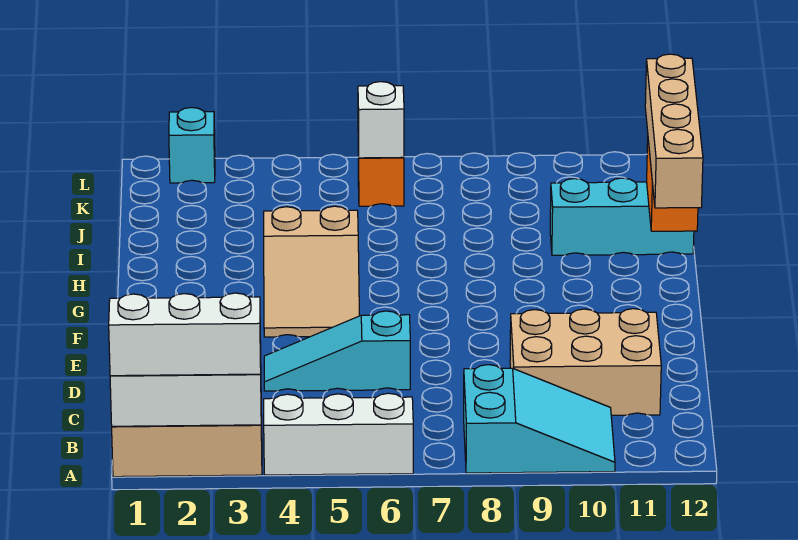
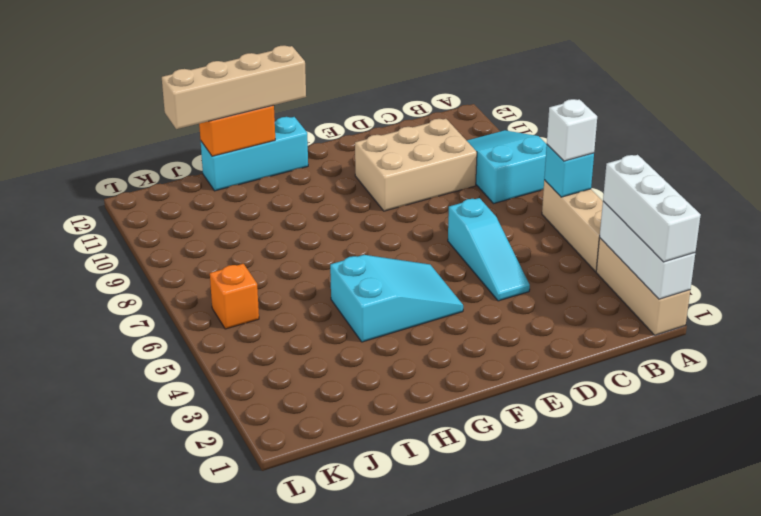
white brick A4:A6 level 1 -> tan brick A4:A6 level 1
tan brick C9:D11 level 1 -> tan brick C9:E10 level 1
tan slope F4:H5 level 1 top H -> cyan slope F4:H5 level 1 top H
cyan brick I10:I12 level 1 -> cyan brick G12:I12 level 1
white brick K6 level 2 -> white brick A6 level 3
cyan brick L2 level 1 -> cyan brick A6 level 2

